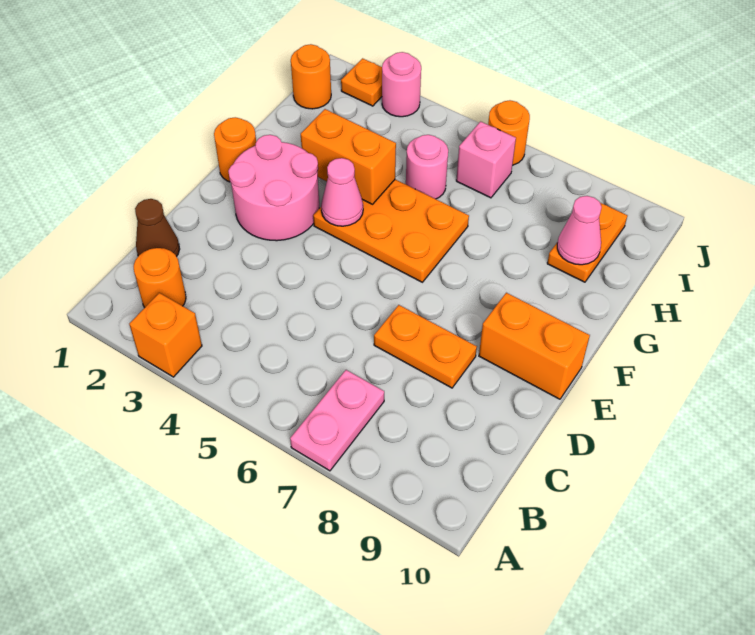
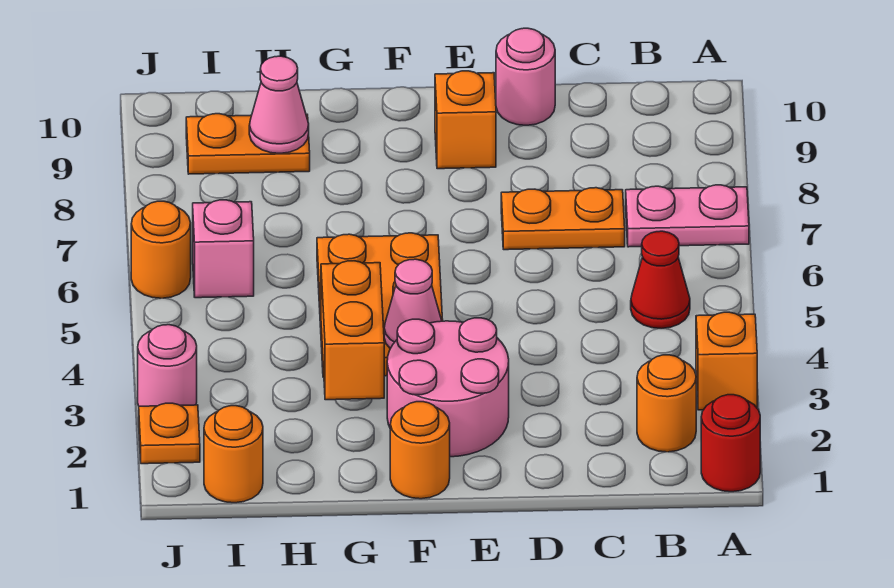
none -> red round brick A1 level 1
none -> red cone B5 level 1
brown cone C1 level 1 -> none
orange plate D7:D8 level 1 -> orange plate C7:D7 level 1
orange brick E9:E10 level 1 -> orange brick E9 level 1
pink round brick H5 level 1 -> pink round brick D10 level 1

